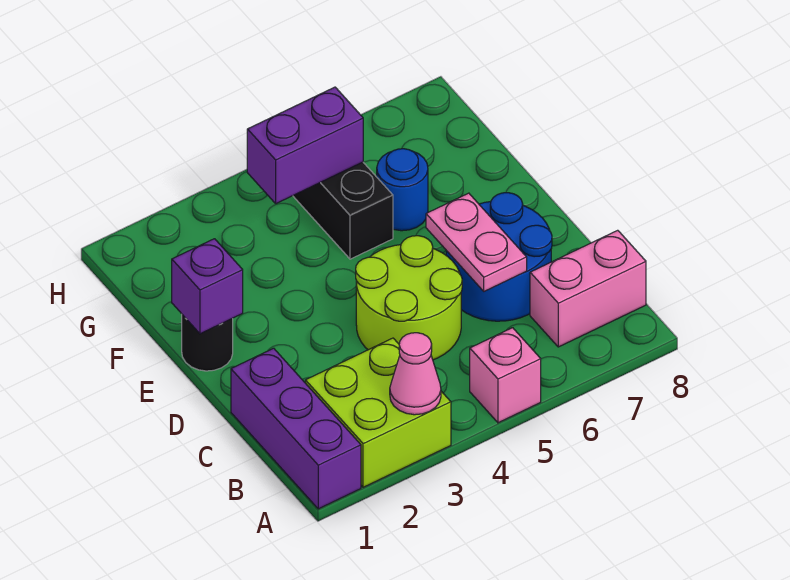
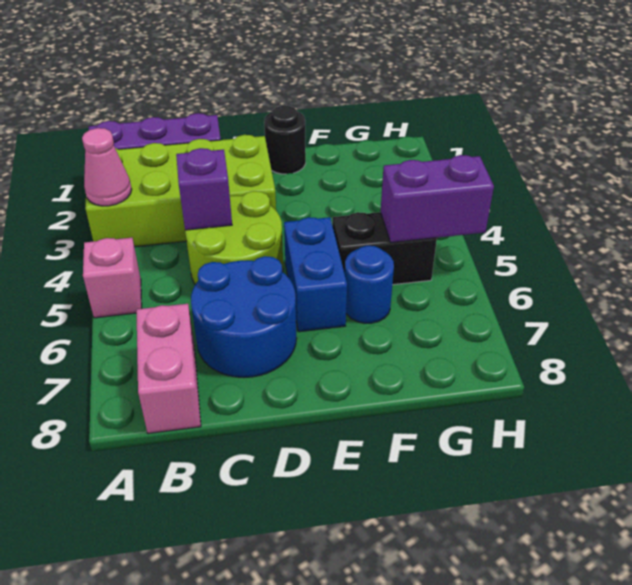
lime brick A2:B3 level 1 -> lime brick A2:D3 level 1
pink plate C6:D6 level 2 -> none
purple brick E1 level 2 -> purple brick C4 level 2
none -> blue brick E5:E6 level 1
purple brick G4:G5 level 2 -> purple brick G5:H5 level 2

